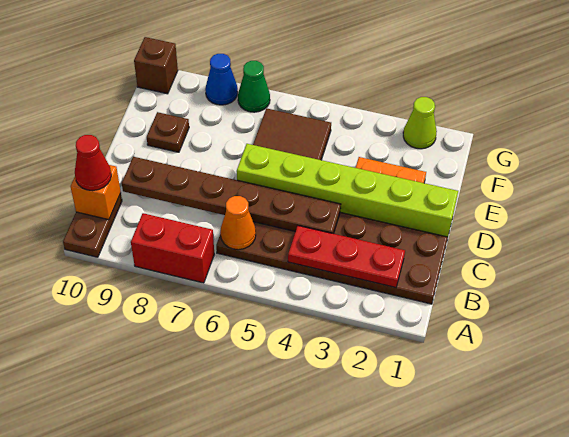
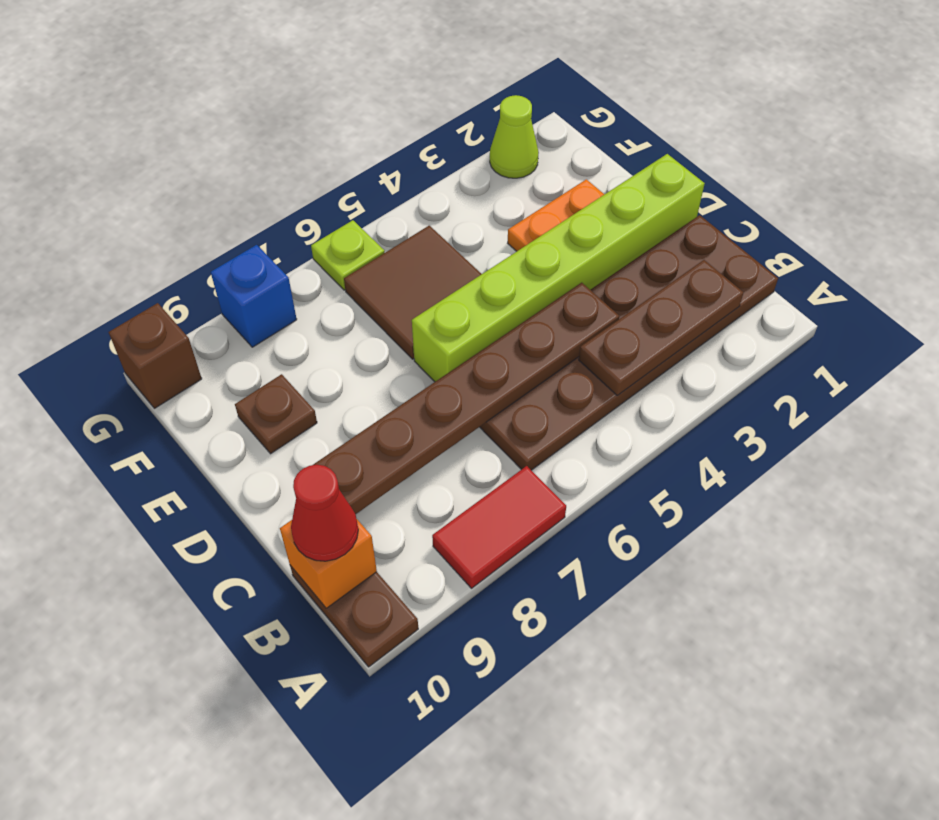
red brick A7:A8 level 1 -> red tile A7:A8 level 1
red plate B2:B4 level 2 -> brown plate B2:B4 level 2
orange cone B6 level 2 -> none
none -> lime plate G6 level 1
green cone G7 level 1 -> none
blue cone G8 level 1 -> blue brick G8 level 1

